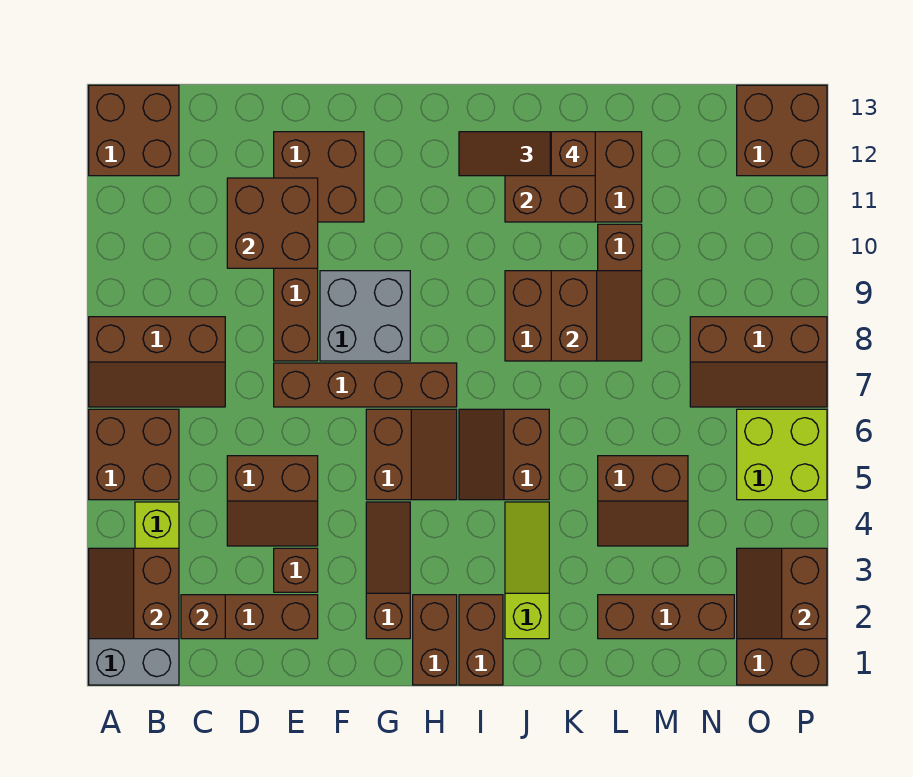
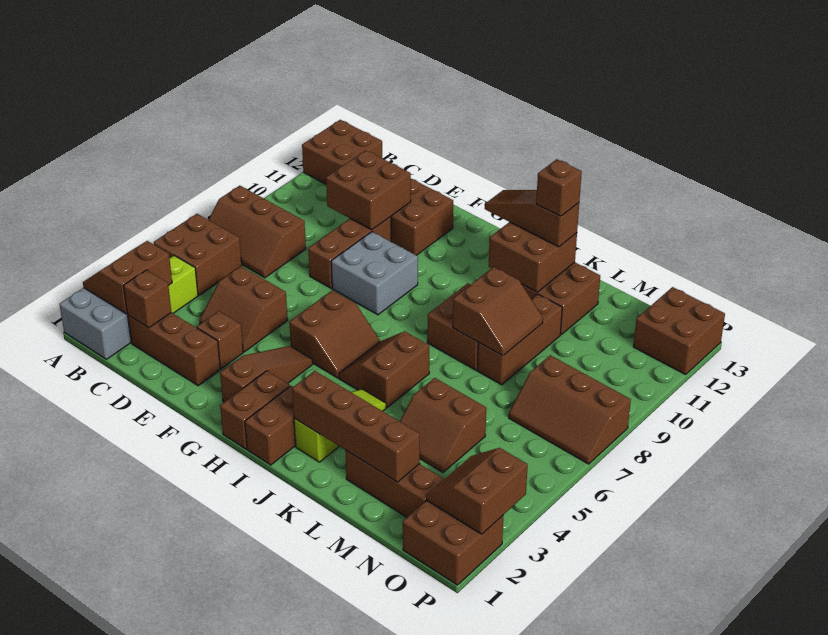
brown brick E7:H7 level 1 -> brown brick J2:M2 level 2
lime brick O5:P6 level 1 -> none

